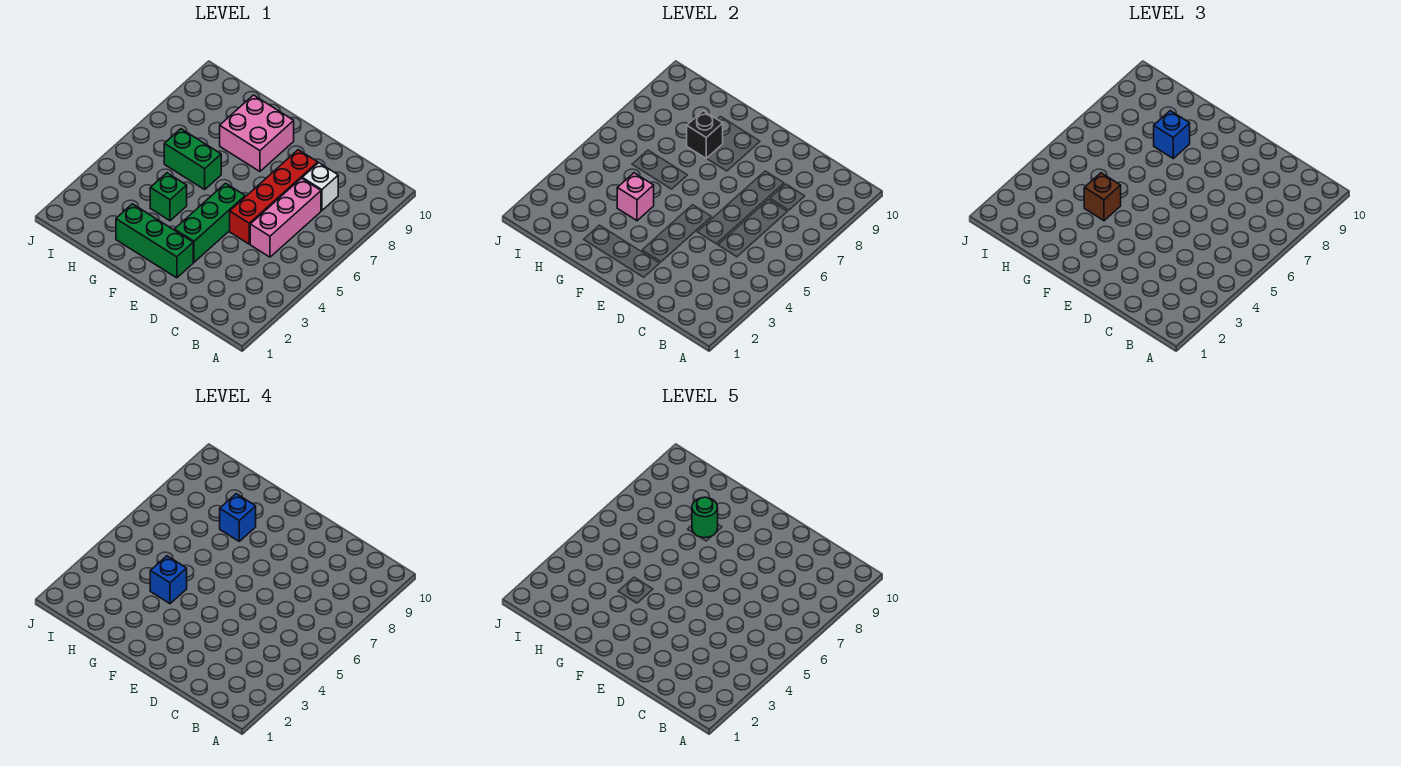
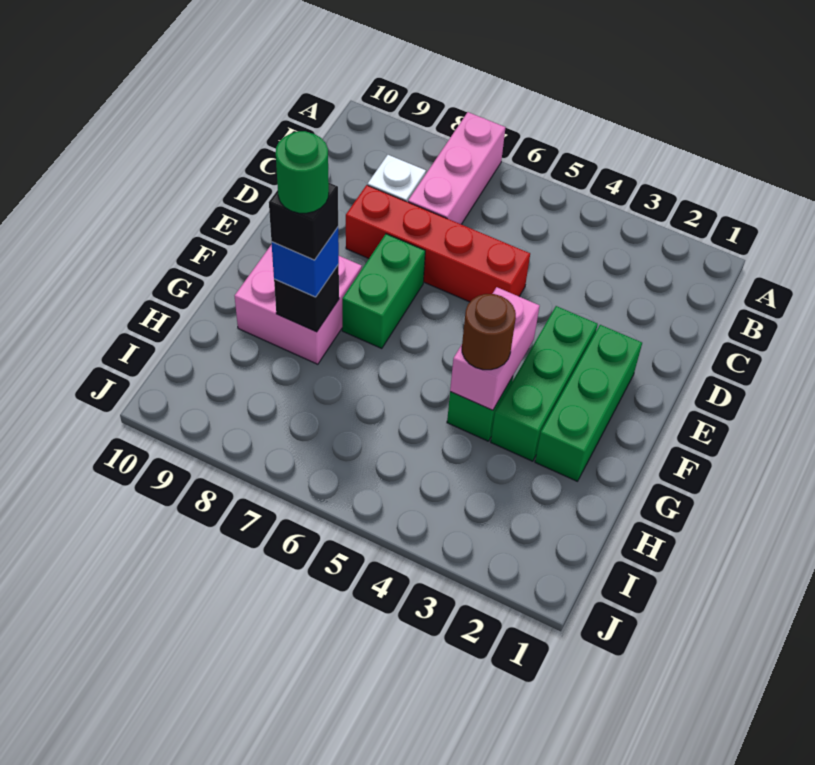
pink brick C5:C7 level 1 -> pink brick A7:C7 level 1
green brick E3:E5 level 1 -> green brick E3:G3 level 1
pink brick G4 level 2 -> pink brick F4:G4 level 2
brown brick G4 level 3 -> brown round brick G4 level 3
blue brick G4 level 4 -> none
green brick G6:H6 level 1 -> green brick E7:F7 level 1
blue brick G8 level 4 -> black brick G8 level 4

